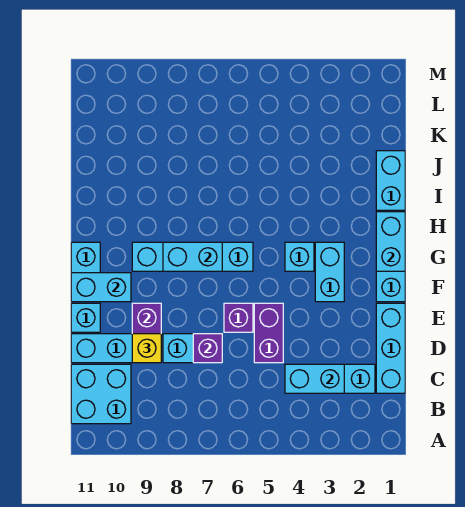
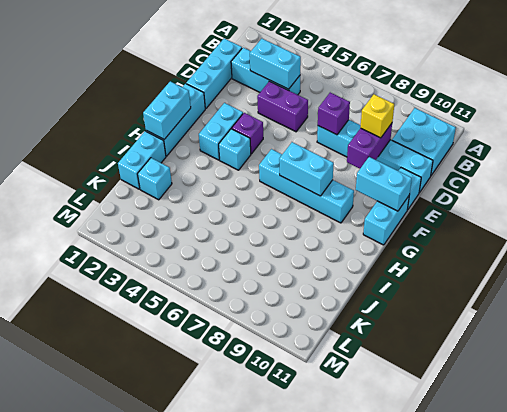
purple brick D5:E5 level 1 -> purple brick D4:D5 level 1
purple brick E6 level 1 -> purple brick F4 level 1
none -> cyan brick J2 level 1

